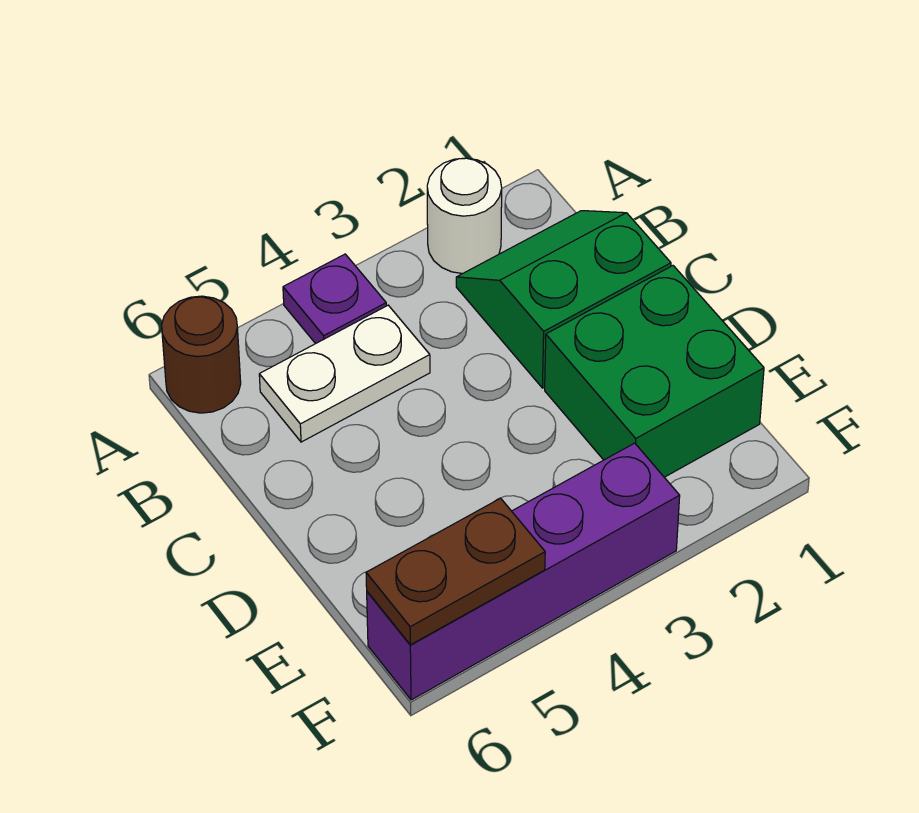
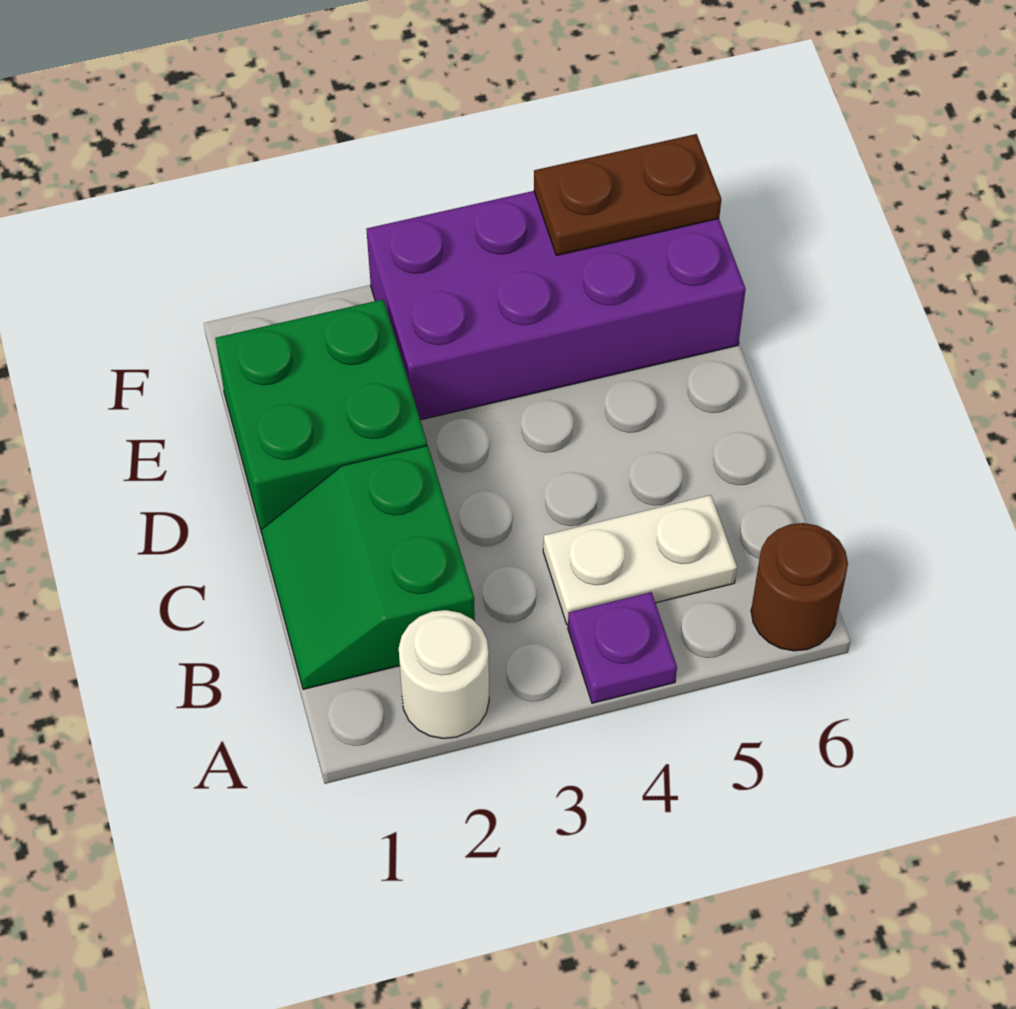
green slope B1:C2 level 1 top C -> green slope B1:C2 level 1 top 2
purple brick F3:F6 level 1 -> purple brick E3:F6 level 1

